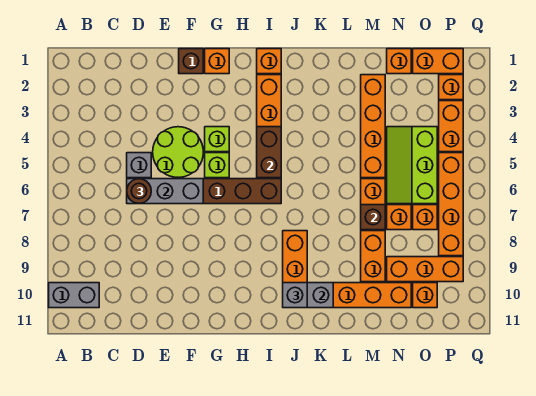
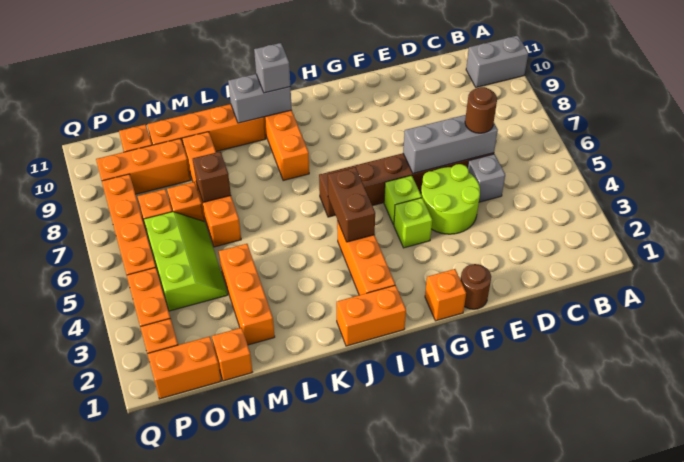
brown brick F1 level 1 -> brown round brick F1 level 1
orange brick I1 level 1 -> orange brick I1:J1 level 1
orange brick M2:M5 level 1 -> orange brick M2:M4 level 1

